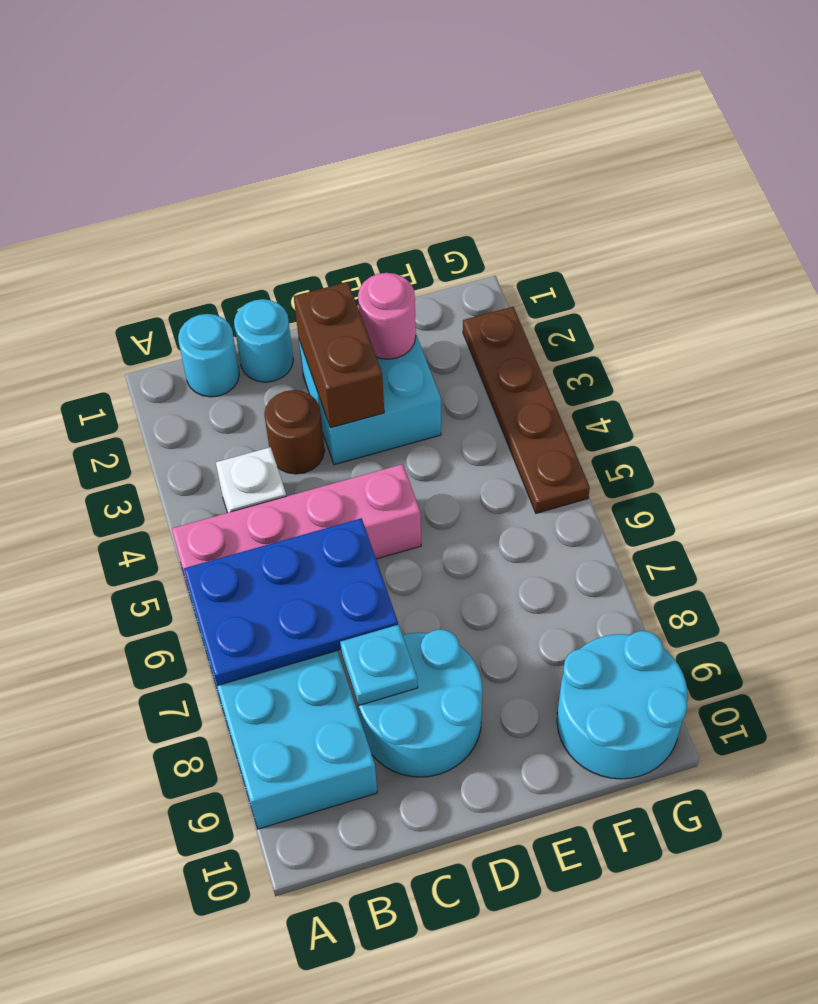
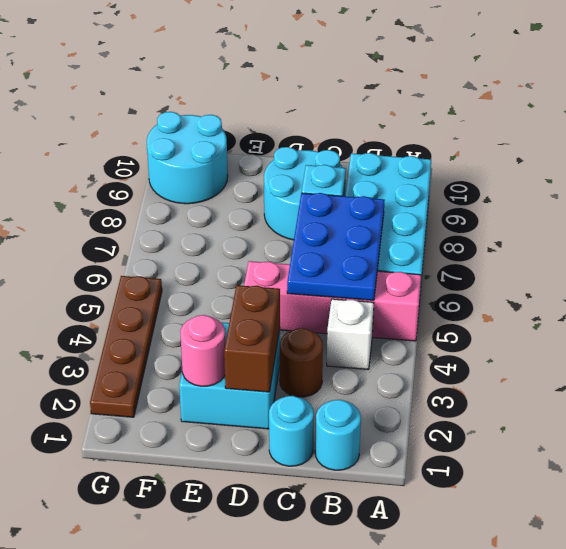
blue plate A6:C7 level 2 -> blue plate B5:C7 level 2

